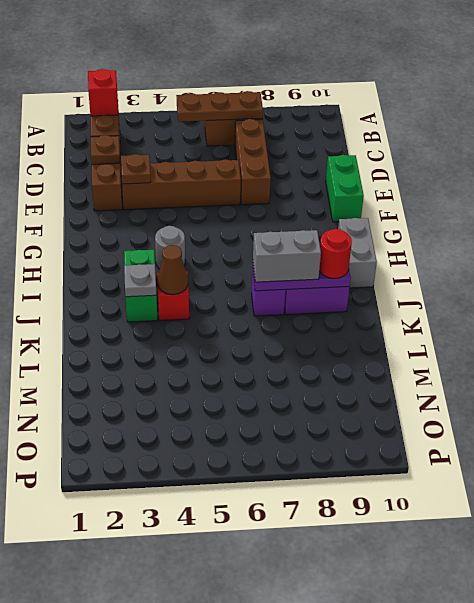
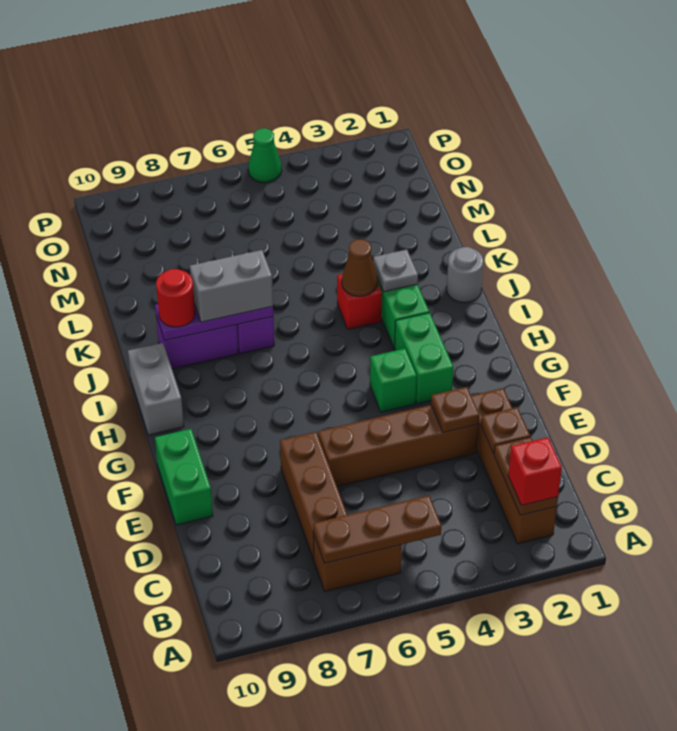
none -> green brick G3:H3 level 1
none -> green brick G4 level 1
grey round brick H4 level 1 -> grey round brick J1 level 1
none -> green cone P5 level 1

